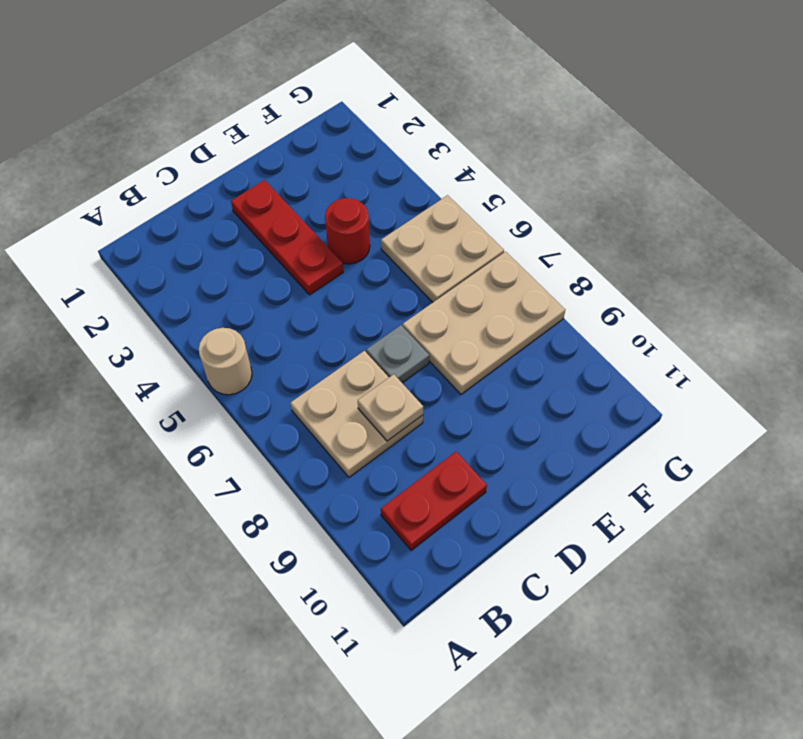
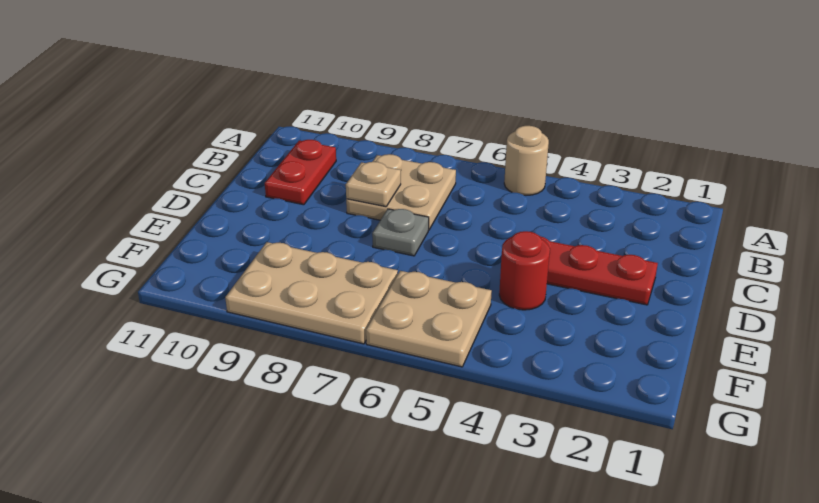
tan plate E7:G8 level 1 -> tan plate F7:G9 level 1

